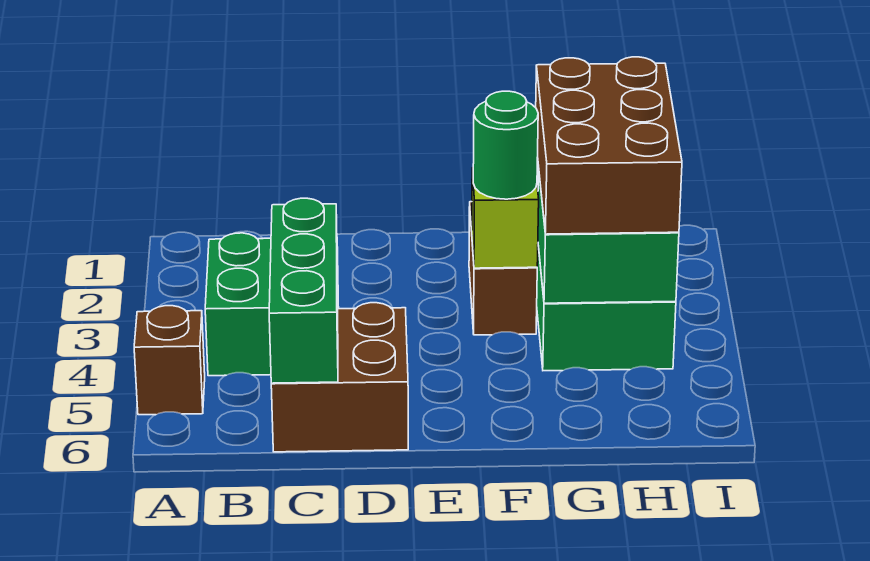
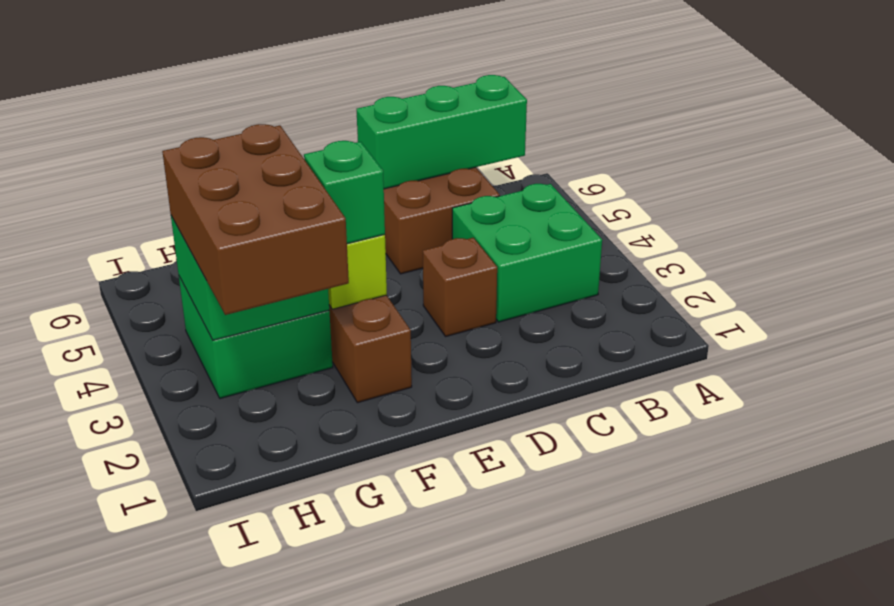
brown brick A5 level 1 -> brown brick D3 level 1
green brick C4:C6 level 2 -> green brick B6:D6 level 2
green round brick F3 level 3 -> green brick F3 level 3

